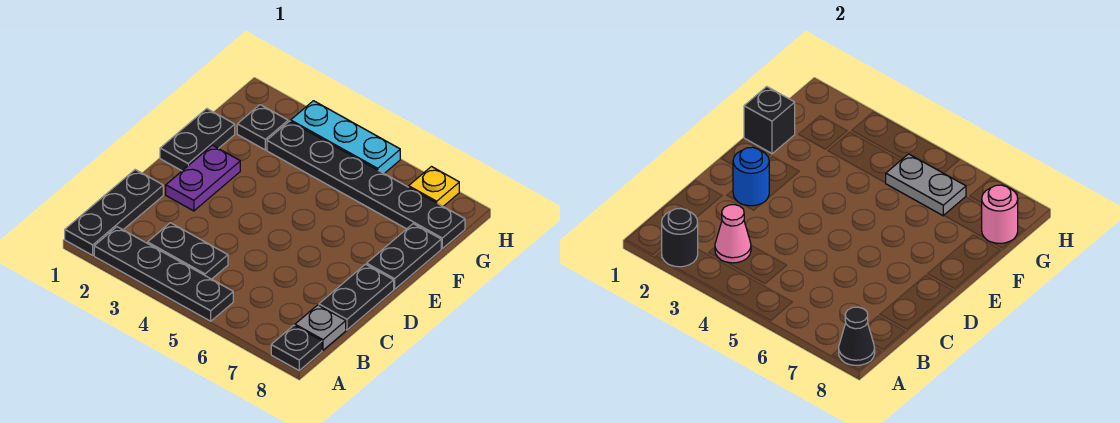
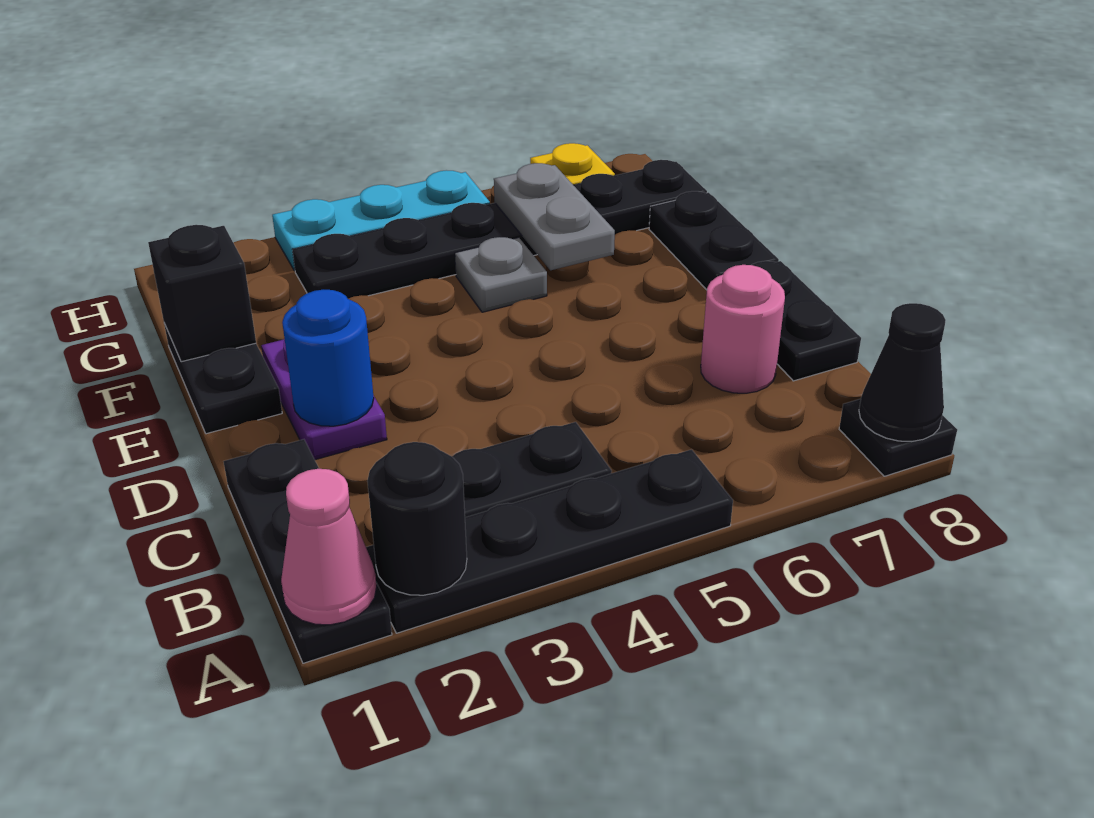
pink cone B3 level 2 -> pink cone A1 level 2
grey plate B8 level 1 -> grey plate F5 level 1
black plate G2 level 1 -> none
grey plate G5:G6 level 2 -> grey plate F6:G6 level 2
pink round brick G8 level 2 -> pink round brick C7 level 1

